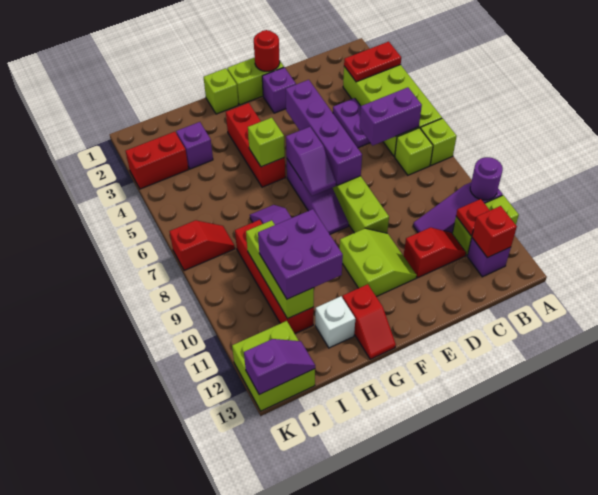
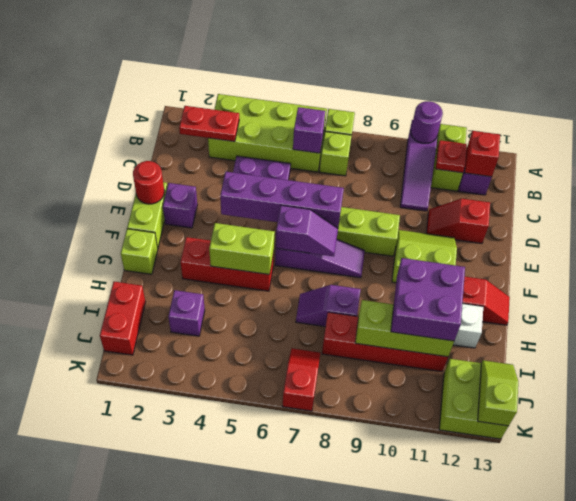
red plate A3:B3 level 2 -> red plate B2:B3 level 2
purple brick B6:C6 level 2 -> purple brick B6 level 2
red slope C11:D11 level 1 top D -> red slope D11:D12 level 1 top 12
lime brick G5 level 2 -> lime brick G4:G5 level 2
red brick J3:K3 level 1 -> red brick I1:J1 level 1
purple slope J13:K13 level 2 top K -> lime slope J13:K13 level 2 top K

